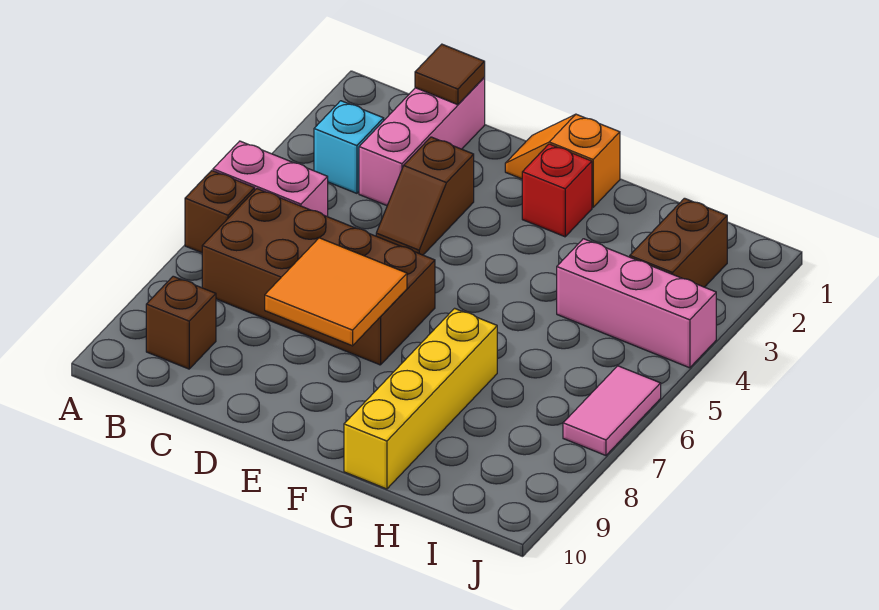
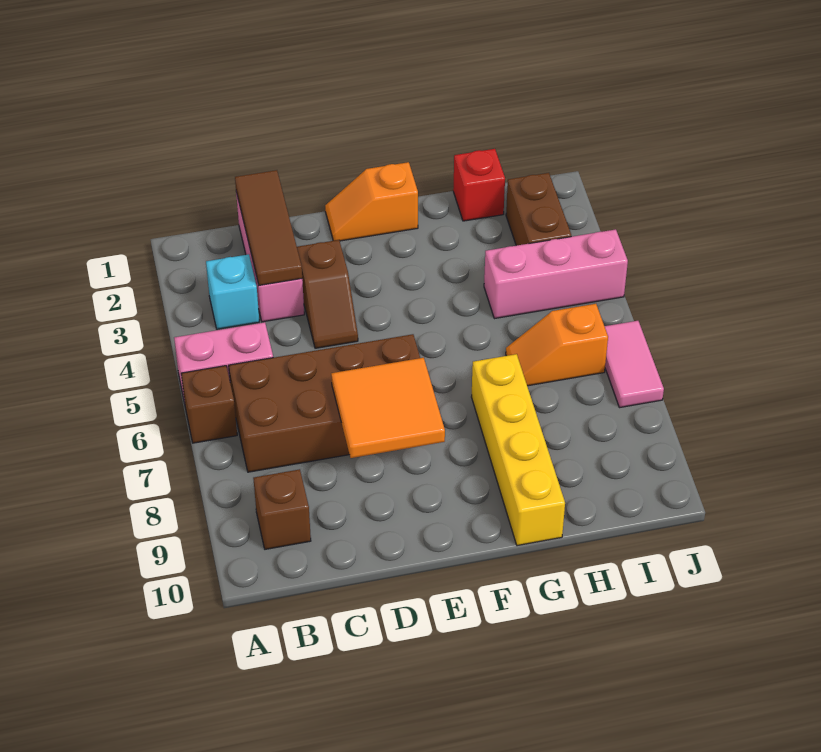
brown tile C1 level 2 -> brown tile C1:C3 level 2
red brick F2 level 1 -> red brick H1 level 1
none -> orange slope H6:I6 level 1 top I

